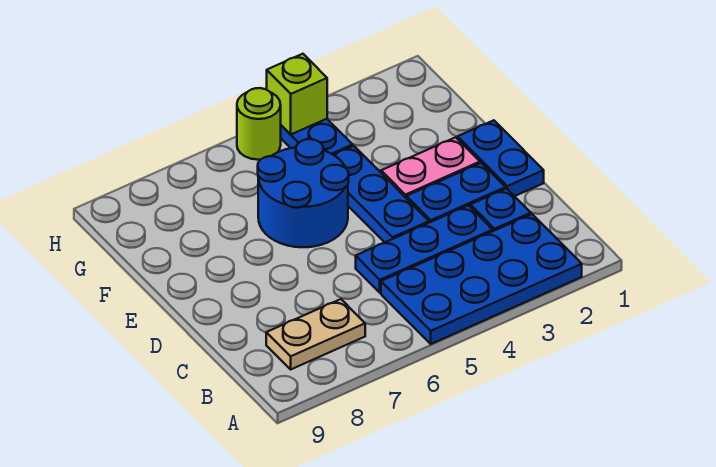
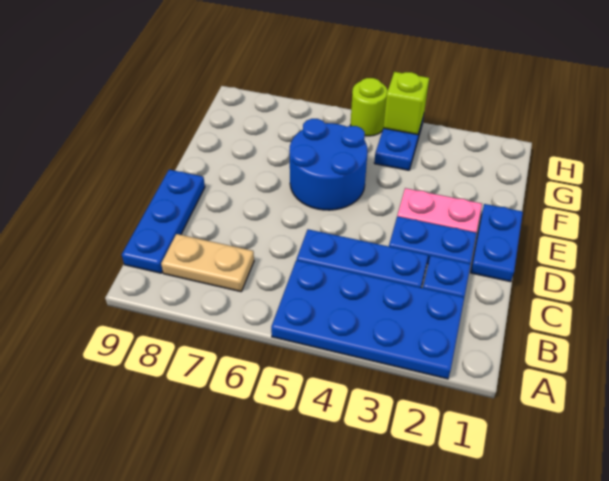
blue plate D4:F4 level 1 -> blue plate B9:D9 level 1

